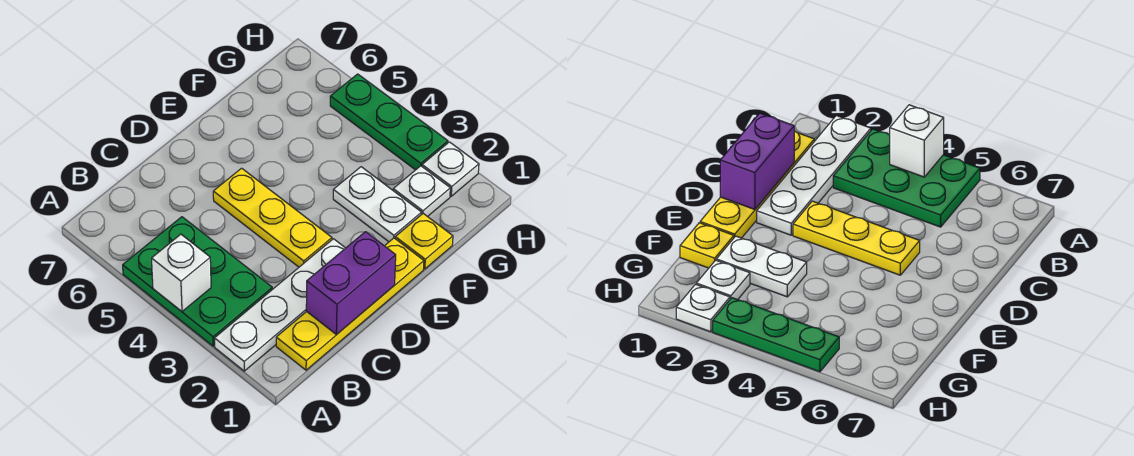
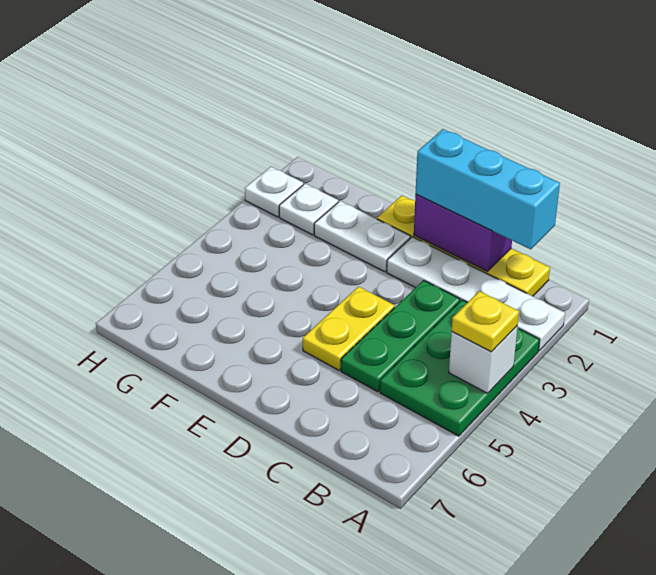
none -> cyan brick B1:D1 level 3
yellow plate D3:D5 level 1 -> yellow plate D4:D5 level 1
yellow plate F1 level 1 -> yellow plate A4 level 3
white plate F2:F3 level 1 -> white plate E2:F2 level 1
green plate H3:H5 level 1 -> green plate C3:C5 level 1

